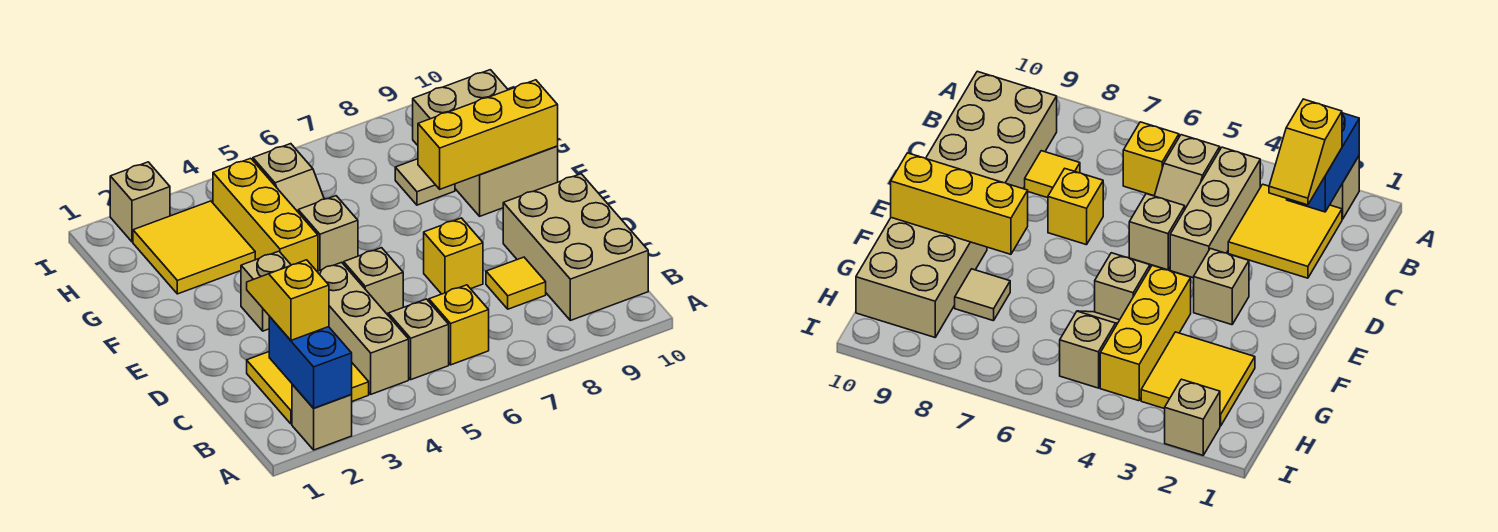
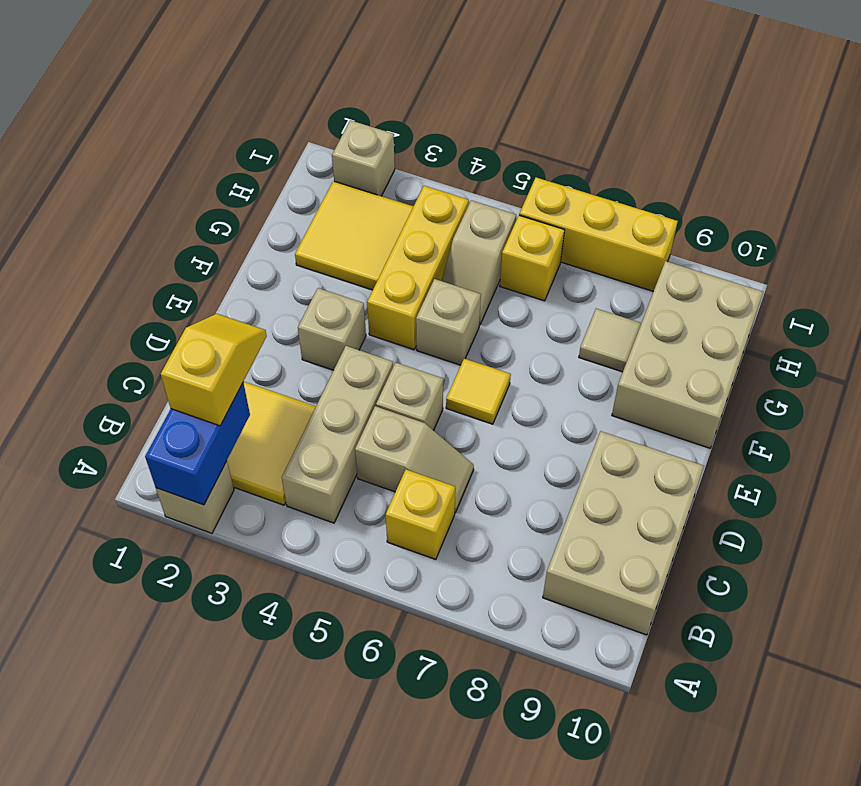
tan slope B5:C5 level 1 top B -> tan slope C5:C6 level 1 top 5
yellow tile C8 level 1 -> yellow tile E6 level 1
yellow brick D7 level 1 -> yellow brick H6 level 1
yellow brick F8:F10 level 2 -> yellow brick I6:I8 level 1

